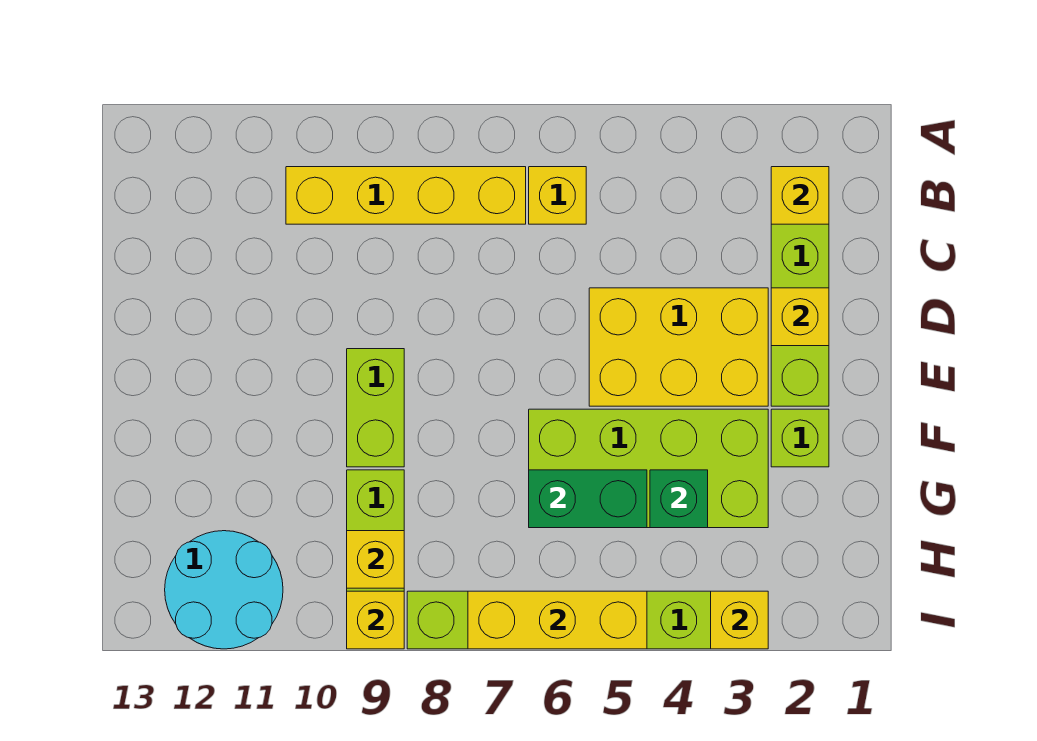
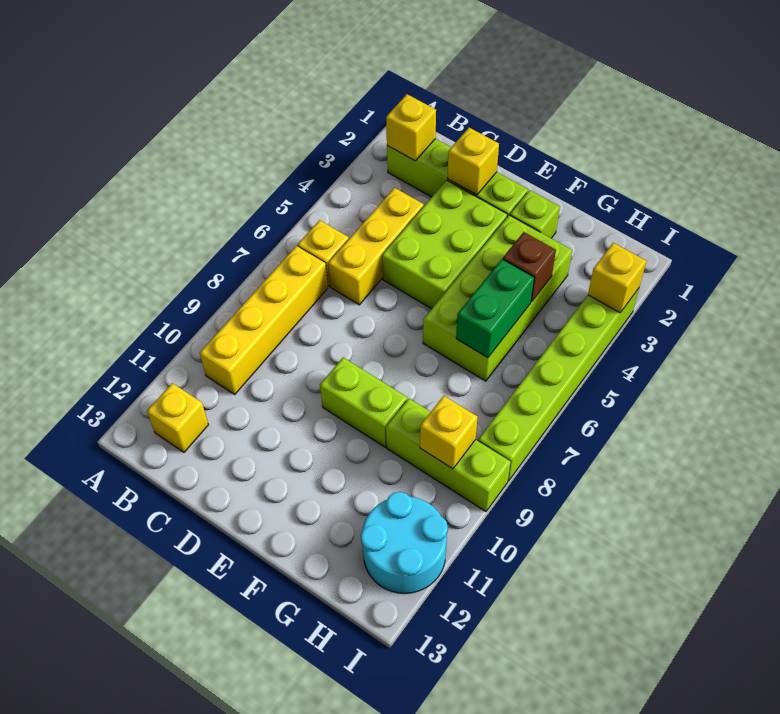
yellow brick D3:E5 level 1 -> lime brick D3:E5 level 1
green brick G4 level 2 -> brown brick G4 level 2
yellow brick I5:I7 level 2 -> yellow brick C4:C6 level 1
yellow brick I9 level 2 -> yellow brick B12 level 1

